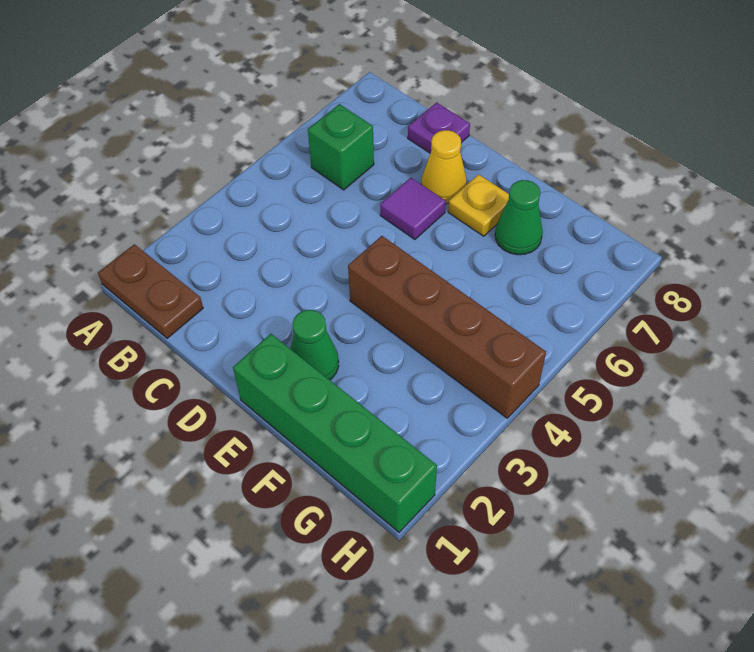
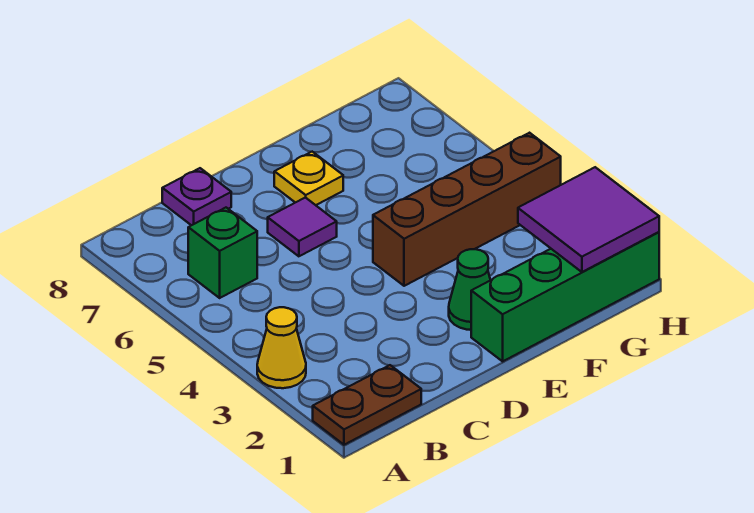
yellow cone D7 level 1 -> yellow cone A3 level 1
green cone F7 level 1 -> none
none -> purple tile G1:H2 level 2

